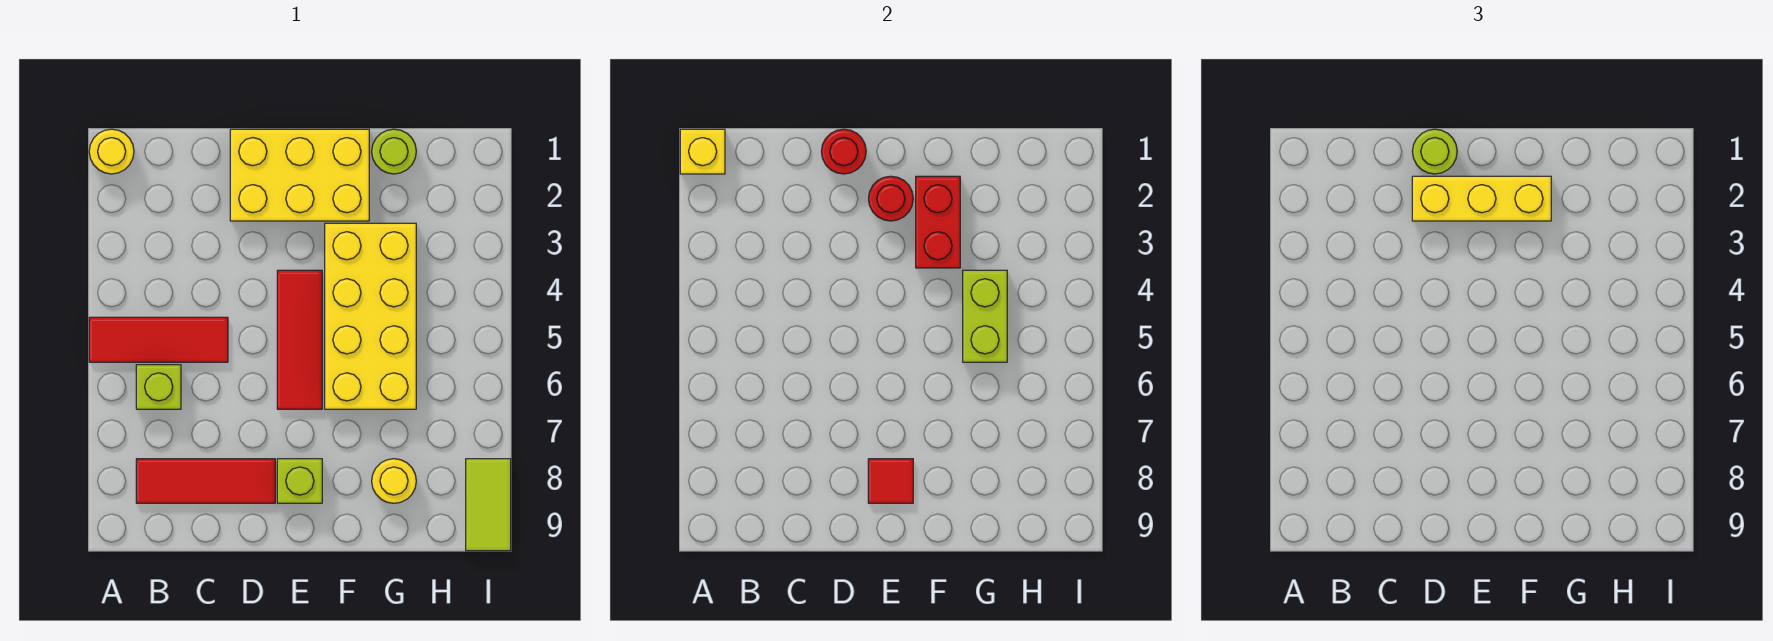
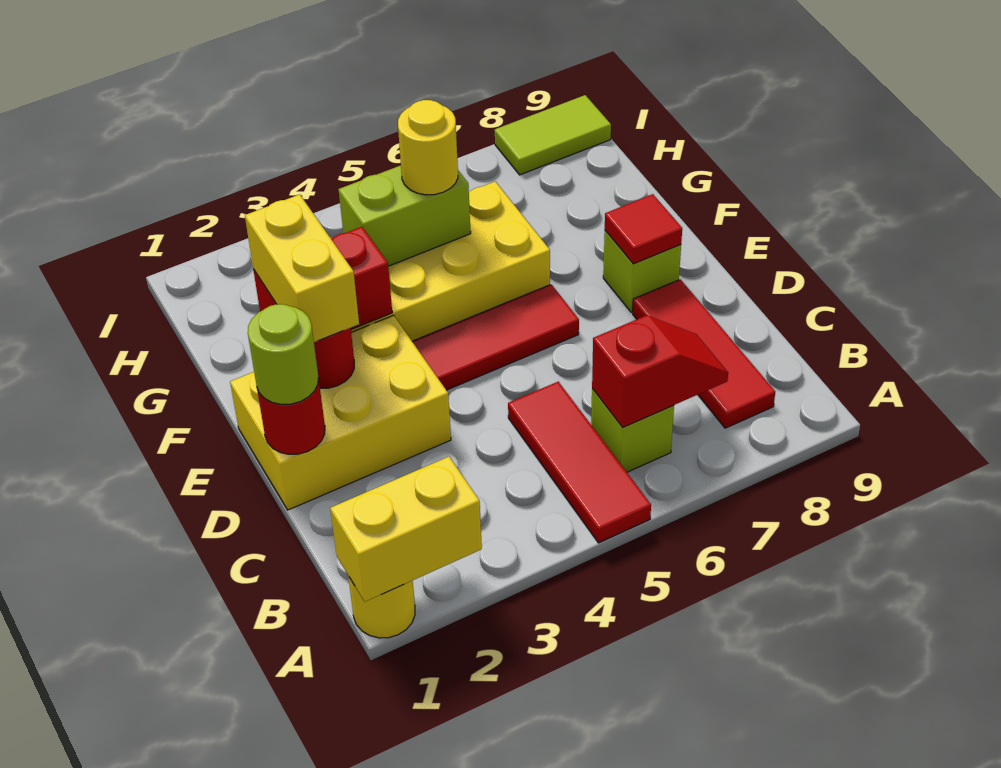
yellow brick A1 level 2 -> yellow brick A1:A2 level 2
none -> red slope B6:B7 level 2 top 6
yellow brick D1:F2 level 1 -> yellow brick D1:E3 level 1
yellow brick D2:F2 level 3 -> yellow brick E2:F2 level 3
lime round brick G1 level 1 -> none
yellow round brick G8 level 1 -> yellow round brick G5 level 3

